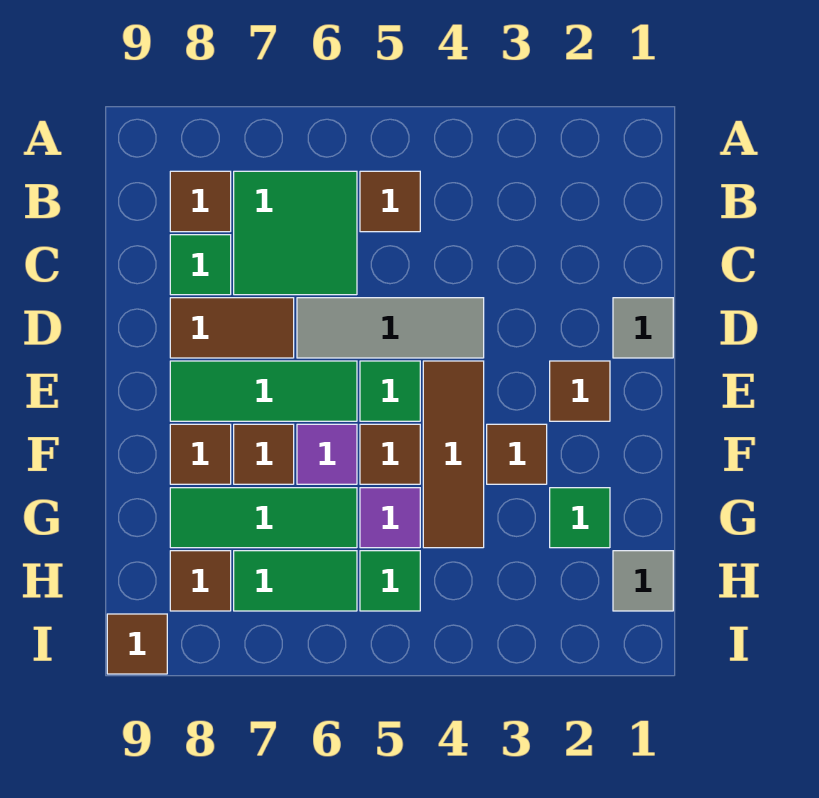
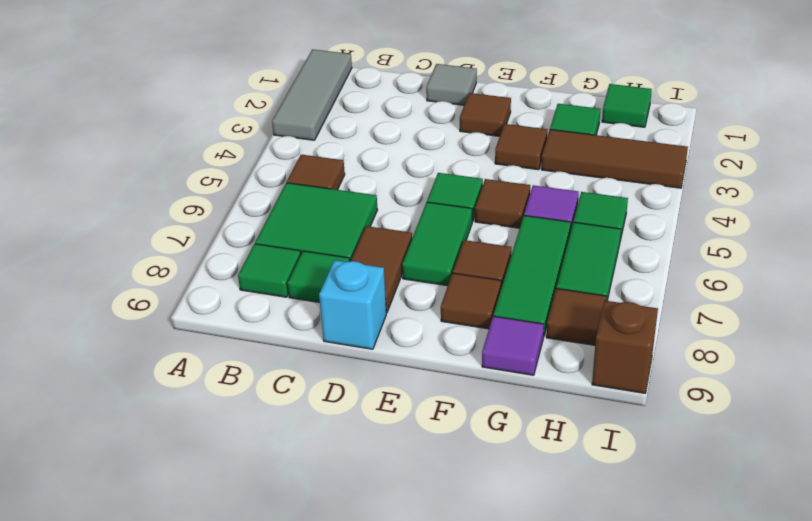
brown tile B8 level 1 -> green tile B8 level 1
grey tile D4:D6 level 1 -> grey tile A1:A3 level 1
none -> cyan brick D9 level 1
brown tile E4:G4 level 1 -> brown tile G3:I3 level 1
green tile E6:E8 level 1 -> green tile E6:E7 level 1
purple tile F6 level 1 -> purple tile G9 level 1
grey tile H1 level 1 -> green tile H1 level 1
brown tile I9 level 1 -> brown brick I9 level 1

